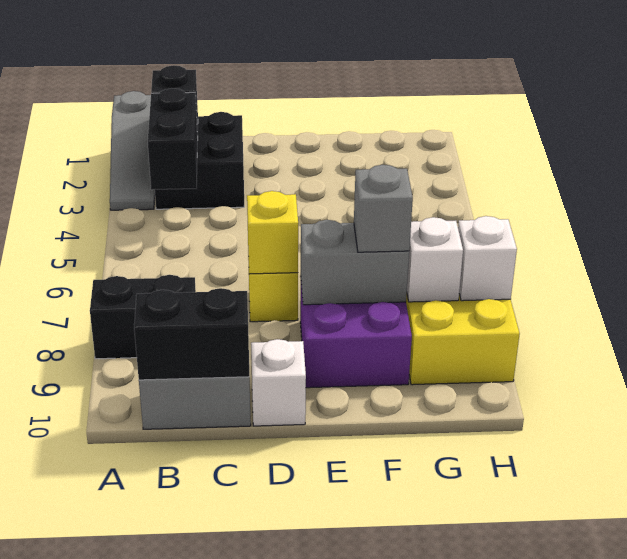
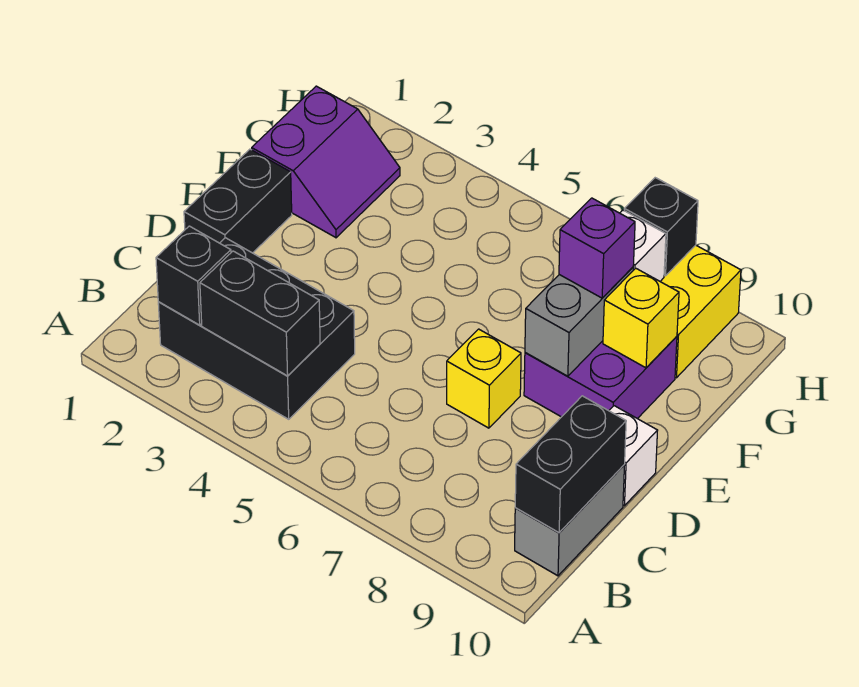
grey slope A1:A3 level 1 top 1 -> none
black brick A8:B8 level 1 -> black brick D1:E1 level 1
black brick B2:C3 level 1 -> black brick B2:C4 level 1
yellow brick D7 level 2 -> yellow brick F9 level 2
none -> purple slope F1:G2 level 1 top 1
grey brick F8 level 3 -> purple brick F8 level 3
white brick H8 level 2 -> black brick H8 level 2

